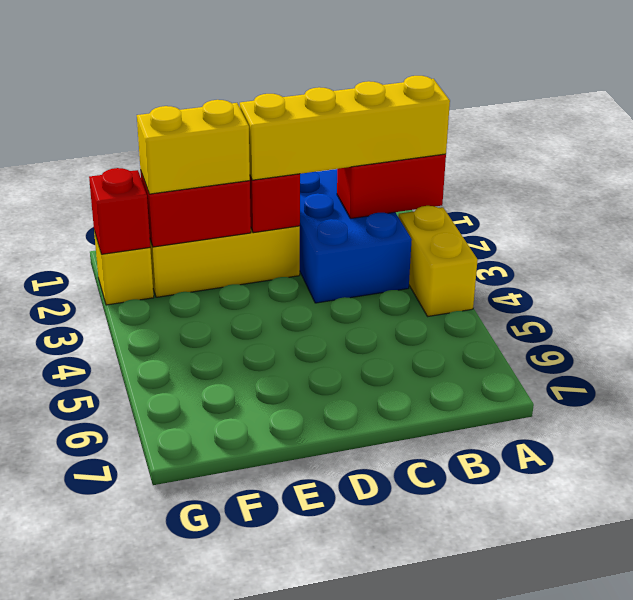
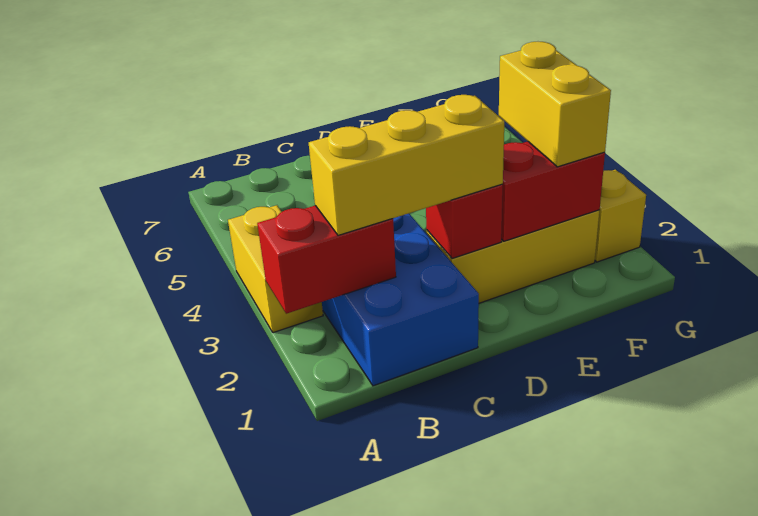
yellow brick A2:D2 level 3 -> yellow brick B2:D2 level 3
yellow brick E2:F2 level 3 -> yellow brick F2:F3 level 3
red brick G2 level 2 -> none

